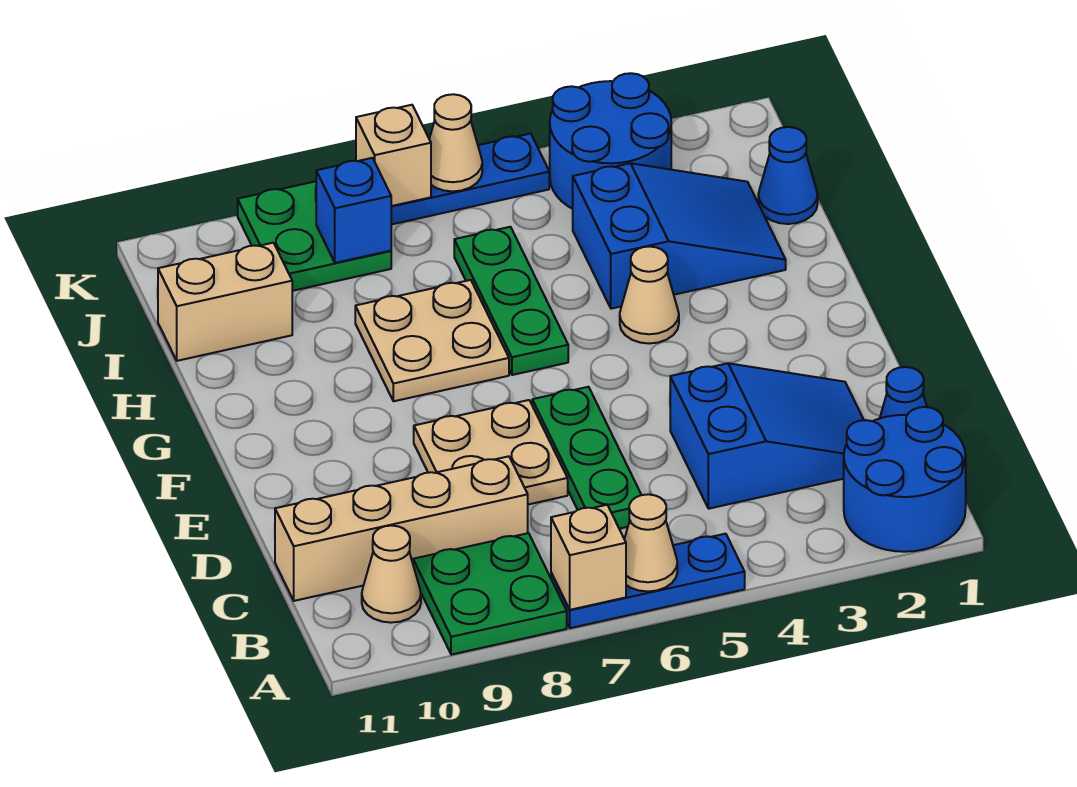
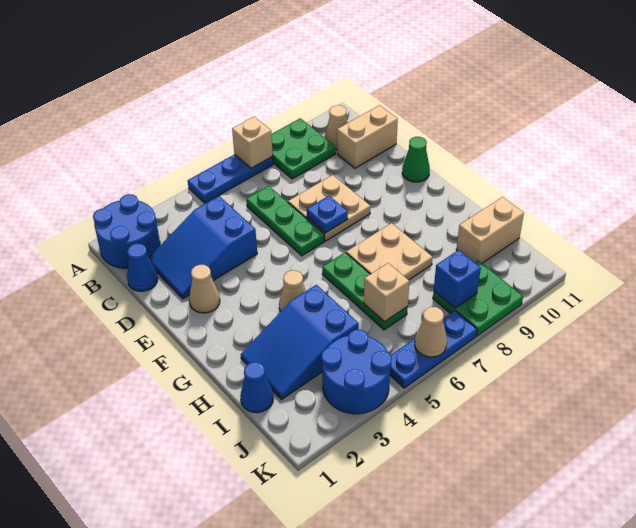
tan cone A6 level 2 -> tan cone E2 level 1
tan brick C8:C11 level 1 -> tan brick C10:C11 level 1
none -> blue plate E7 level 2
none -> green cone E11 level 1
tan brick K7 level 2 -> tan brick I6 level 2

